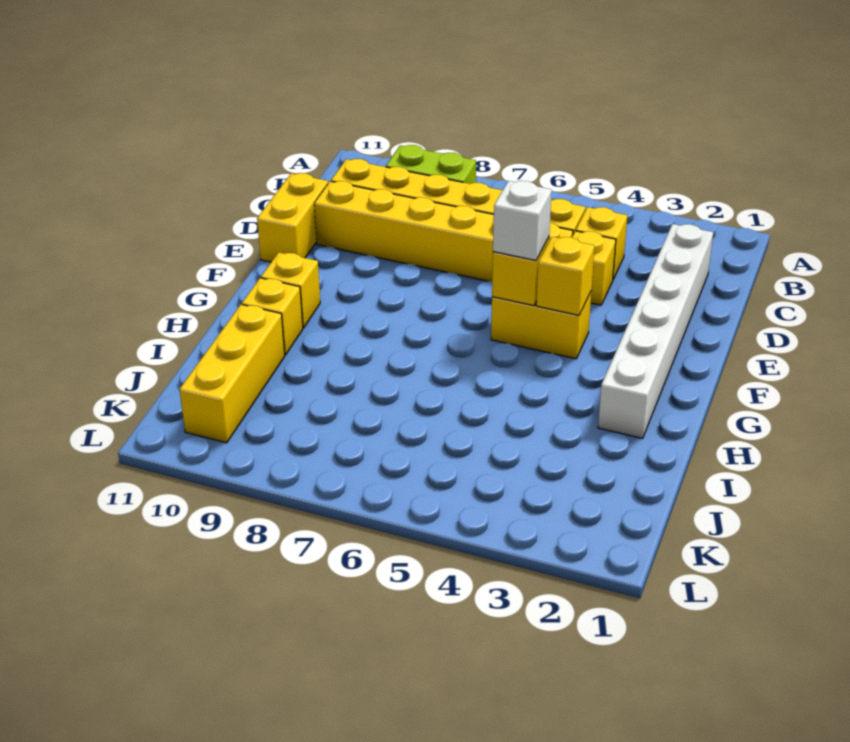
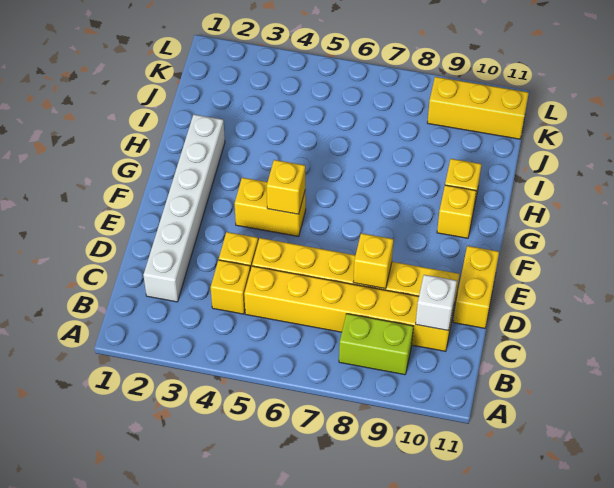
yellow brick F4 level 2 -> yellow brick D8 level 2
white brick F5 level 3 -> white brick C10 level 2
yellow brick I10:K10 level 1 -> yellow brick K9:K11 level 1

